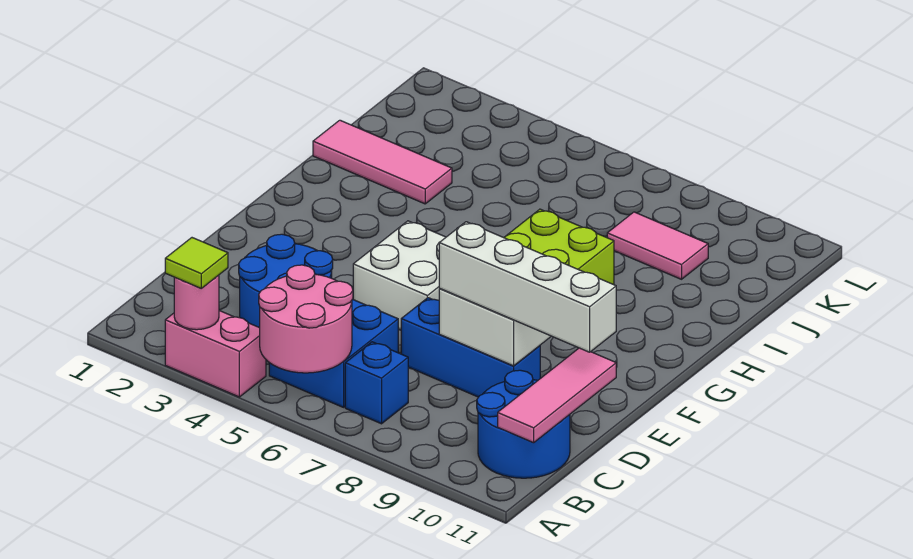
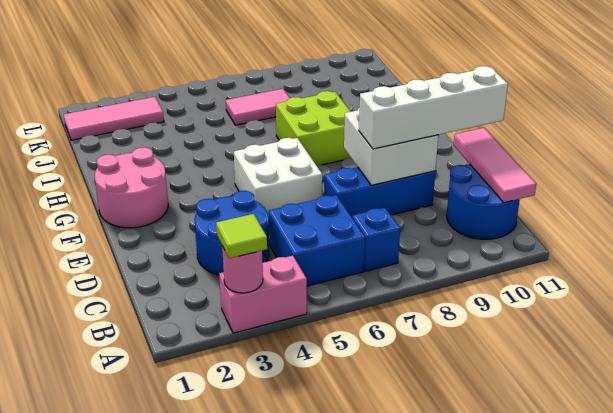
pink round brick A5:B6 level 2 -> pink round brick F1:G2 level 1
pink tile I1:I3 level 1 -> pink tile K1:K3 level 1
pink tile J8:J9 level 1 -> pink tile J6:J7 level 1

